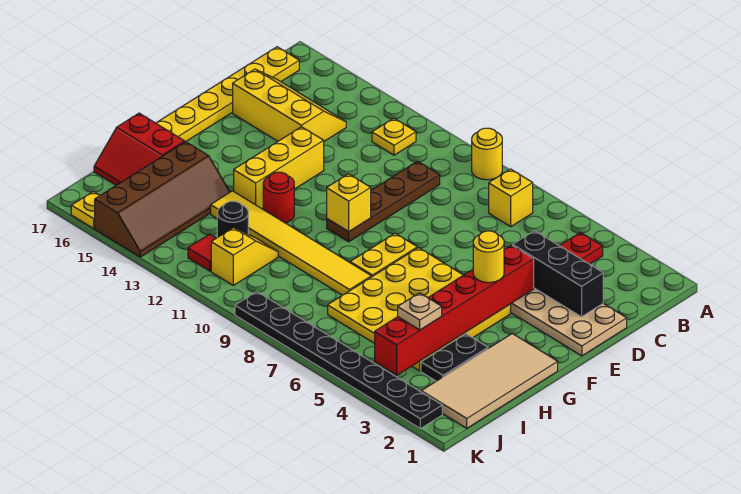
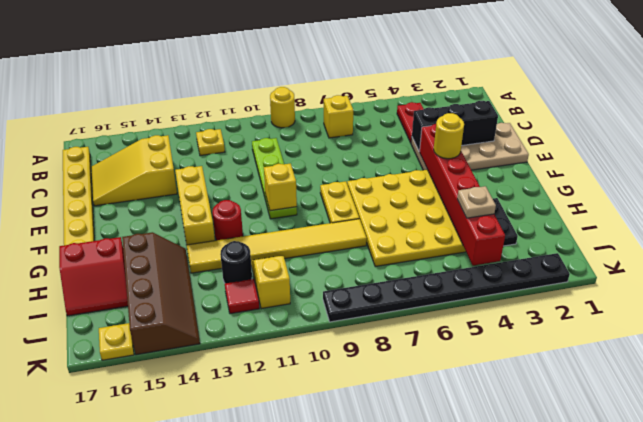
brown plate C10:F10 level 1 -> lime plate C10:F10 level 1
yellow slope C14:D16 level 1 top D -> yellow slope C14:D16 level 1 top 14
tan tile G1:J2 level 1 -> none

